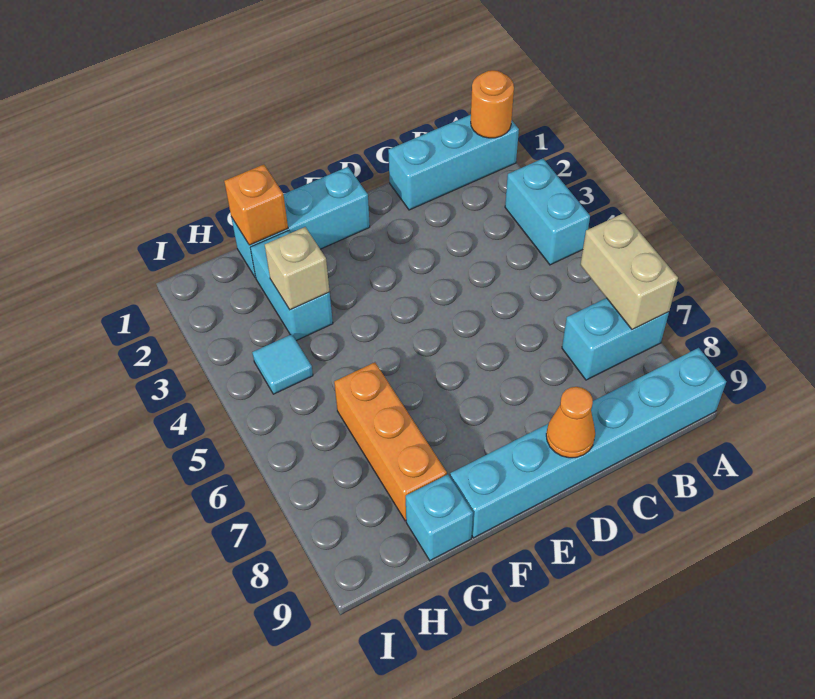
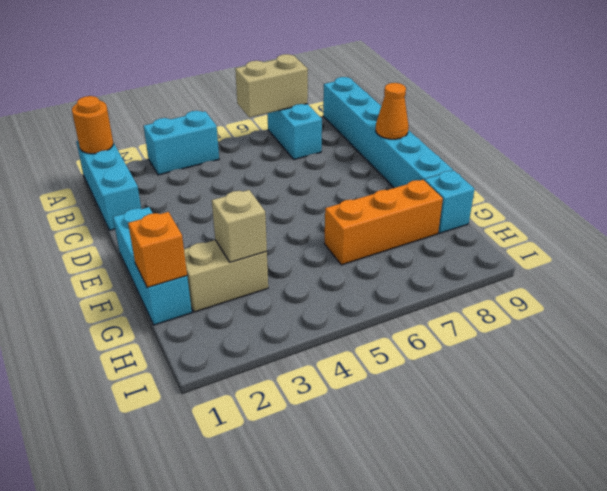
cyan brick G2:G3 level 1 -> tan brick G2:G3 level 1
cyan tile H4 level 1 -> none

